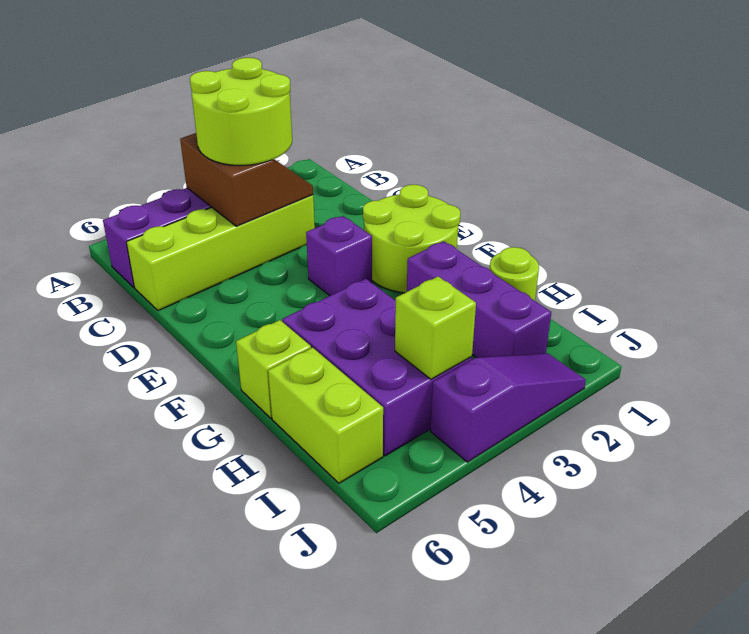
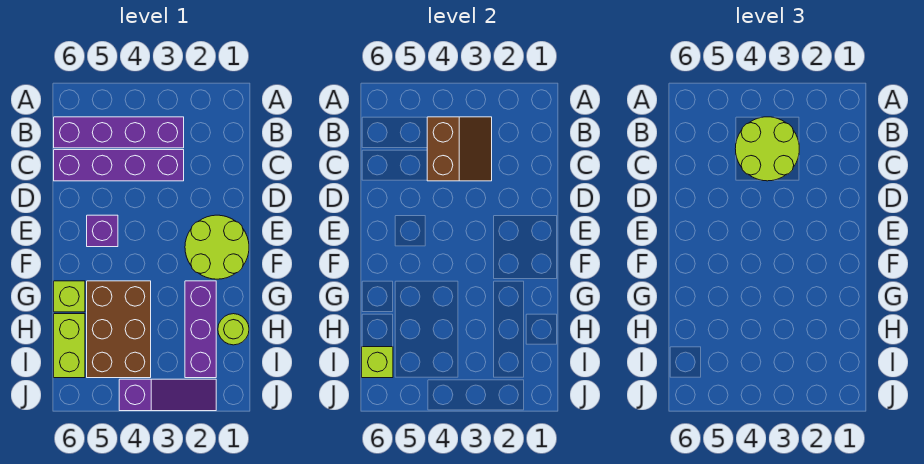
lime brick C3:C6 level 1 -> purple brick C3:C6 level 1
purple brick E3 level 1 -> purple brick E5 level 1
purple brick G4:I5 level 1 -> brown brick G4:I5 level 1
lime brick I4 level 2 -> lime brick I6 level 2

